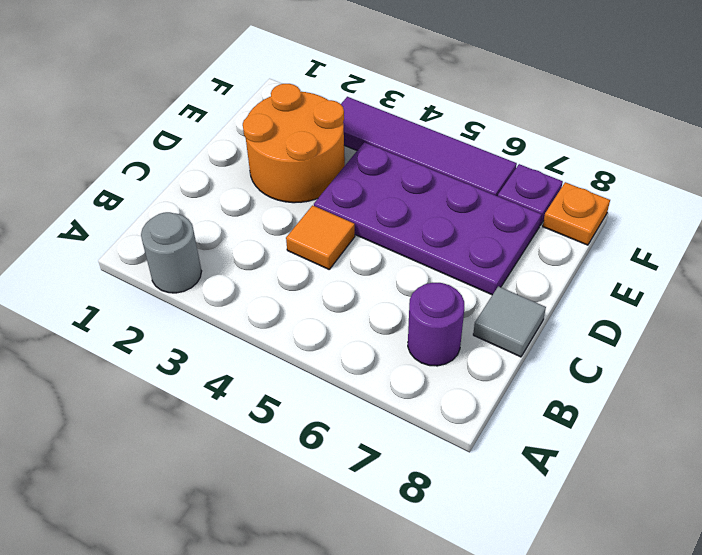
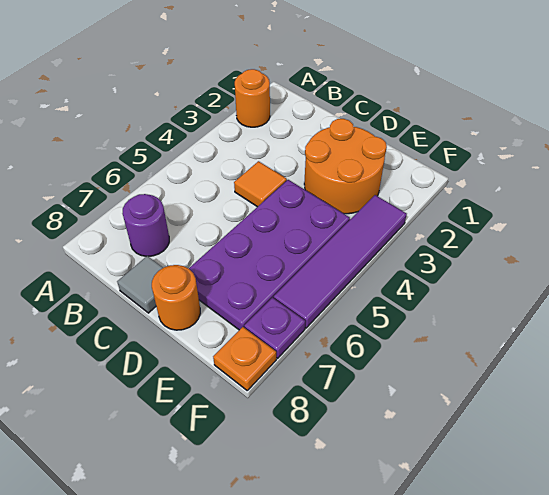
grey round brick A2 level 1 -> orange round brick A2 level 1
none -> orange round brick D8 level 1

